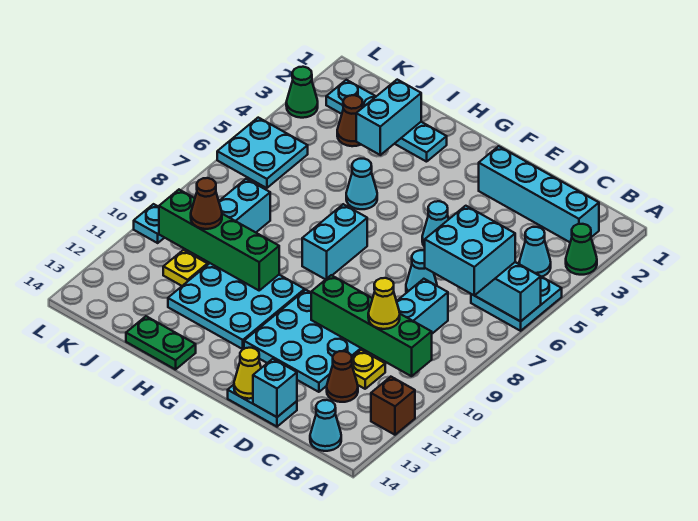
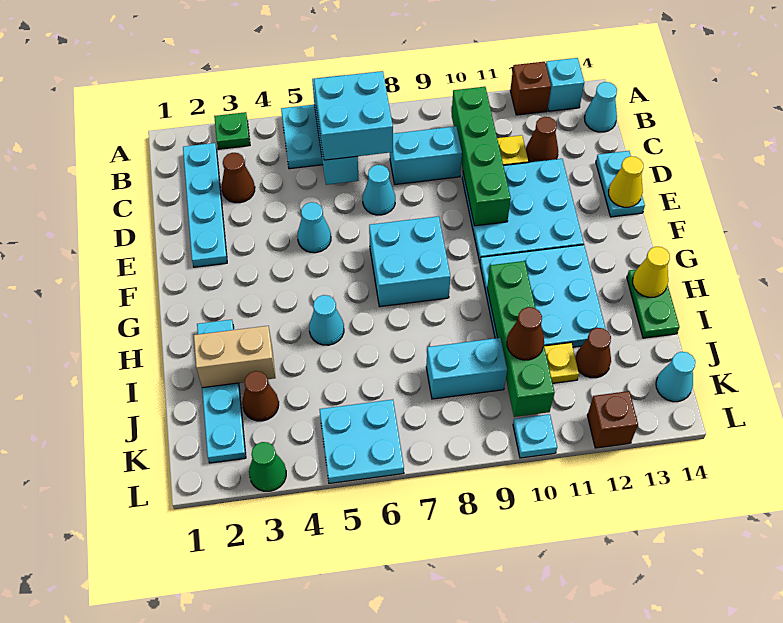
green cone A3 level 1 -> green plate A3 level 1
cyan brick B2:E2 level 1 -> cyan plate B2:E2 level 1
cyan cone B4 level 1 -> cyan cone K14 level 1
none -> brown cone C3 level 1
yellow cone C10 level 3 -> yellow cone H14 level 2
cyan brick D14 level 2 -> cyan brick A13 level 1
cyan brick G7:G8 level 1 -> cyan brick F7:G8 level 1
cyan brick I2:I3 level 2 -> tan brick I2:I3 level 2
none -> brown cone J12 level 1
none -> brown brick L12 level 1

